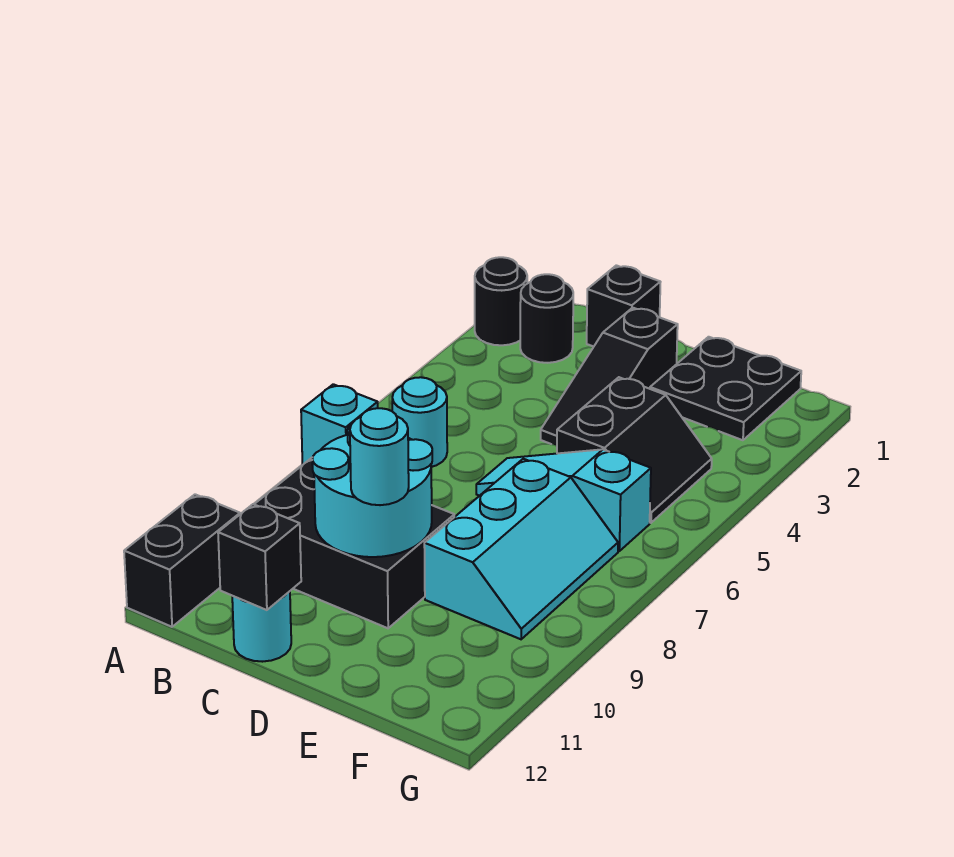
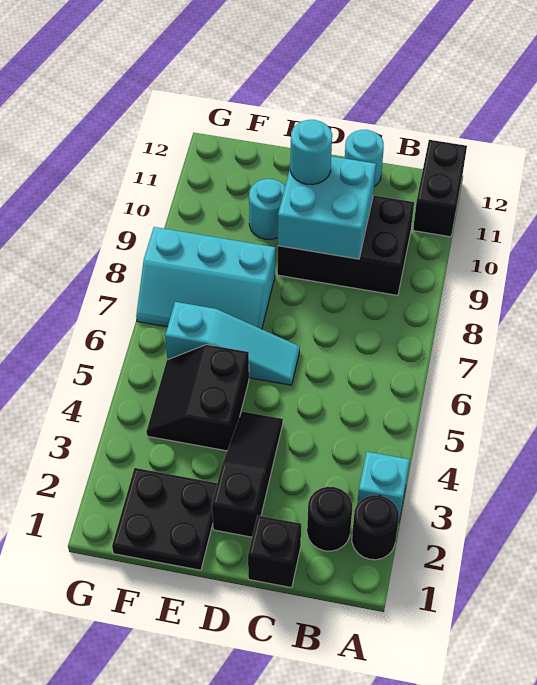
cyan brick A7 level 1 -> cyan brick A3 level 1
cyan round brick B6 level 1 -> cyan round brick E10 level 1
cyan round brick C9:D10 level 2 -> cyan brick C9:D10 level 2
black brick C12 level 2 -> none
cyan slope E7:F9 level 1 top E -> cyan slope E7:G8 level 1 top 8

